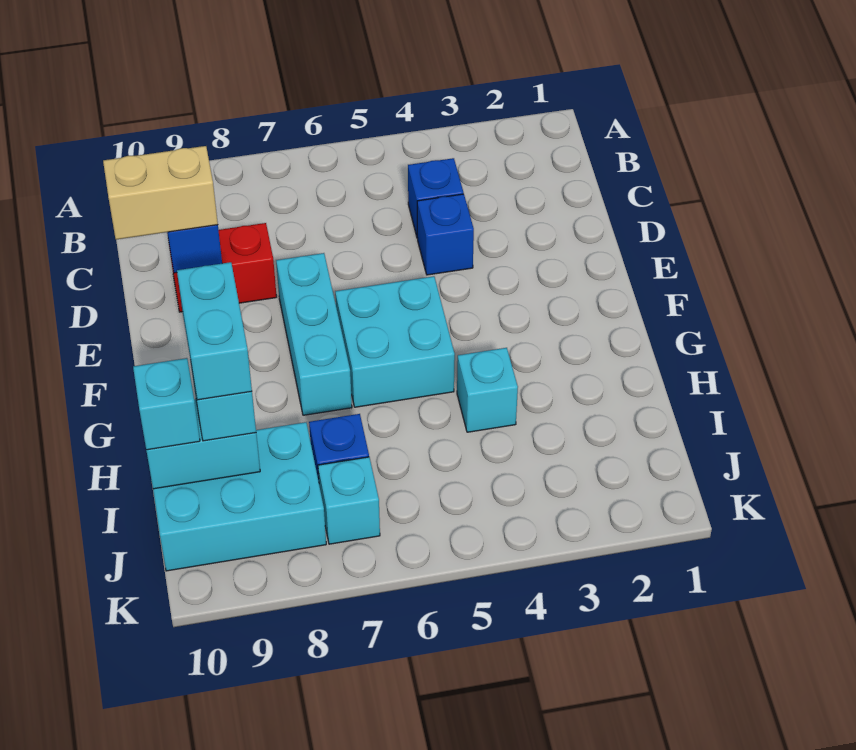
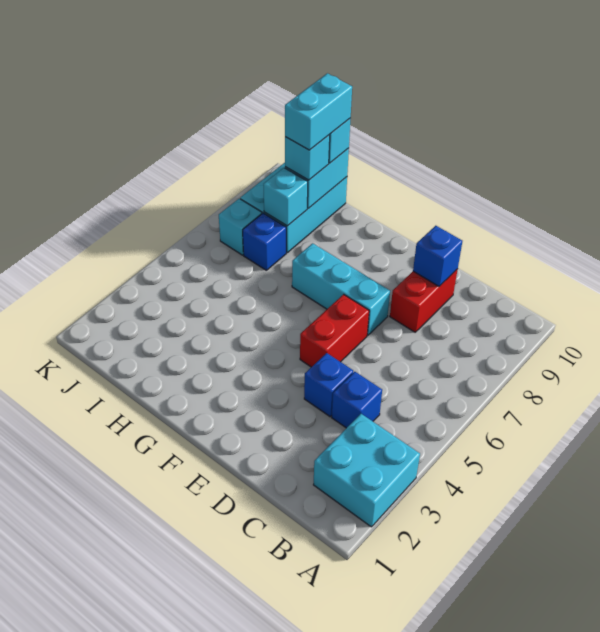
tan brick D9:D10 level 3 -> none
none -> red brick E5:E6 level 1
cyan brick F5:G6 level 1 -> cyan brick A2:B3 level 1
cyan brick H4 level 1 -> cyan brick I8 level 2
cyan brick H9:I9 level 4 -> cyan brick I9:I10 level 4

